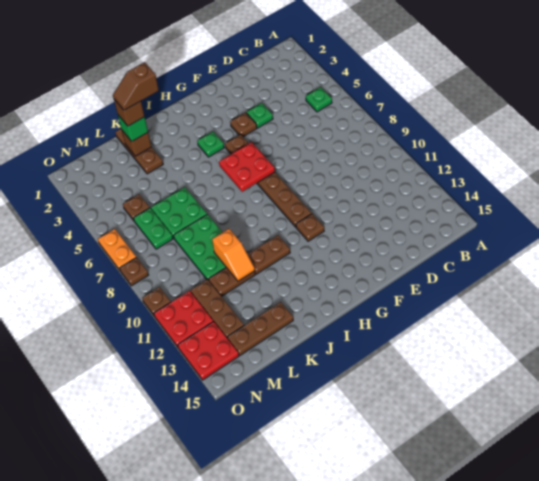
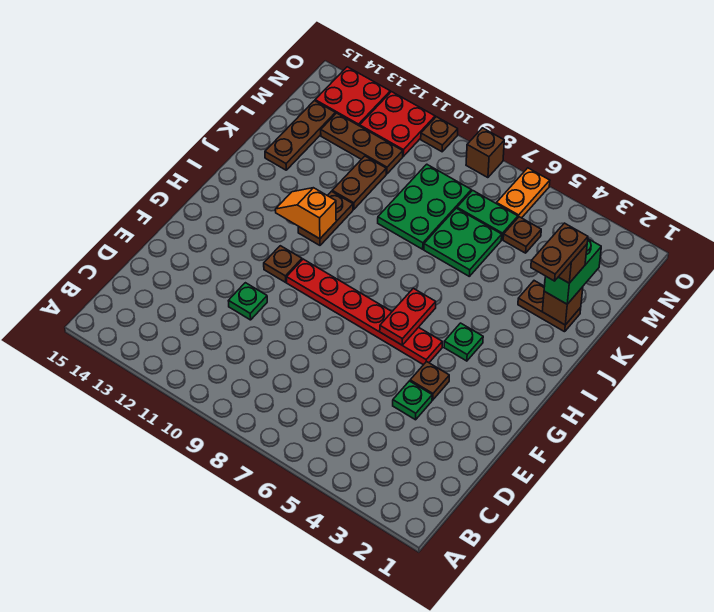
green plate B5 level 1 -> green plate E11 level 1
brown plate G5:G10 level 1 -> red plate G5:G10 level 1
red plate G6:H7 level 2 -> red plate G6:H6 level 2
brown slope J2:K2 level 5 top J -> brown plate J2:K2 level 5
brown plate K1:K3 level 1 -> brown plate K2:K3 level 1
green brick K2 level 3 -> green brick K2:L2 level 3
green plate K8:L10 level 1 -> green plate K8:M9 level 1
orange slope K10:K11 level 2 top 10 -> orange slope I11:I12 level 2 top 11
orange plate O6:O7 level 1 -> orange plate N6:O6 level 1
brown plate O8 level 1 -> brown brick O8 level 1

